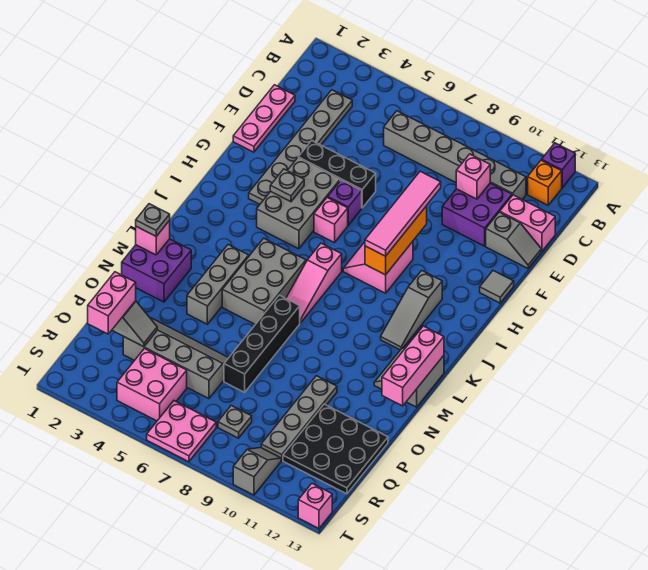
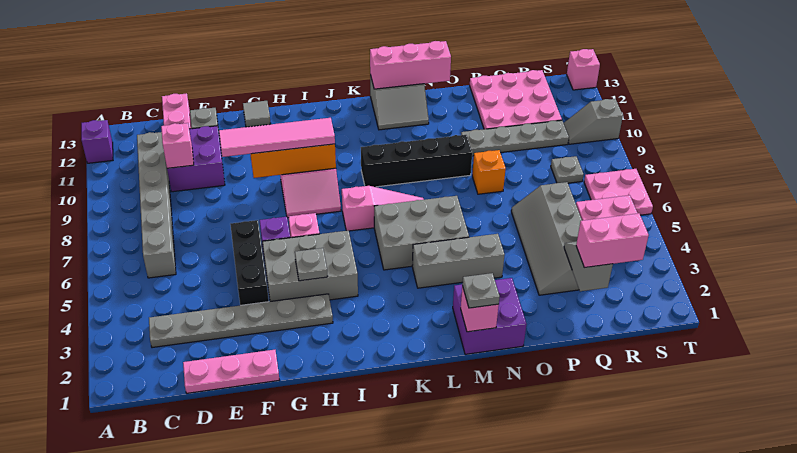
orange brick B12 level 1 -> orange brick O8 level 1
grey slope I11:K11 level 1 top I -> none
black brick M7:P7 level 1 -> black brick K9:N9 level 1
black plate P11:R13 level 1 -> pink plate P11:R13 level 1

